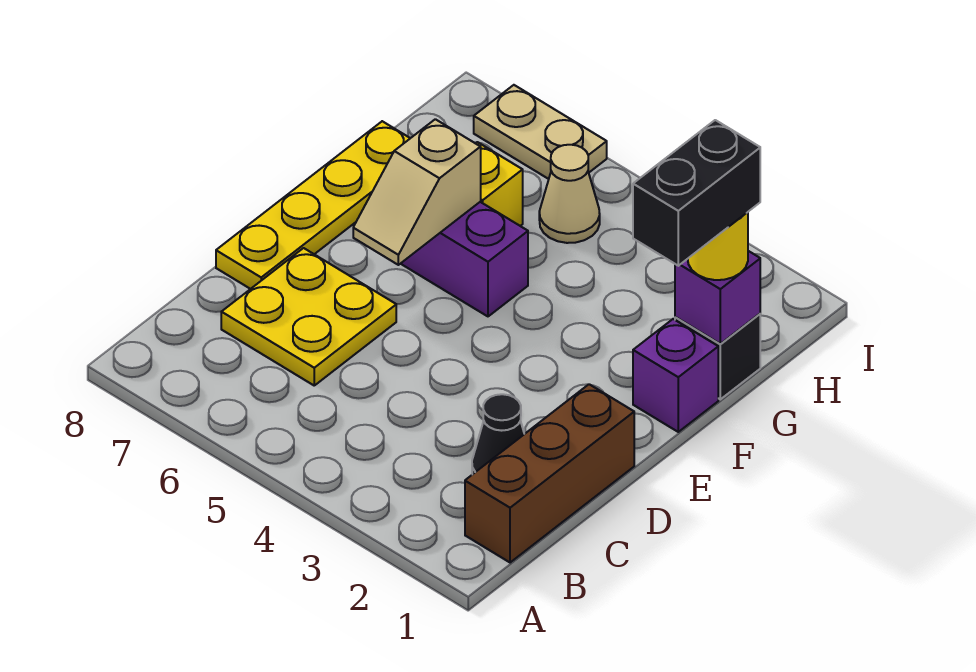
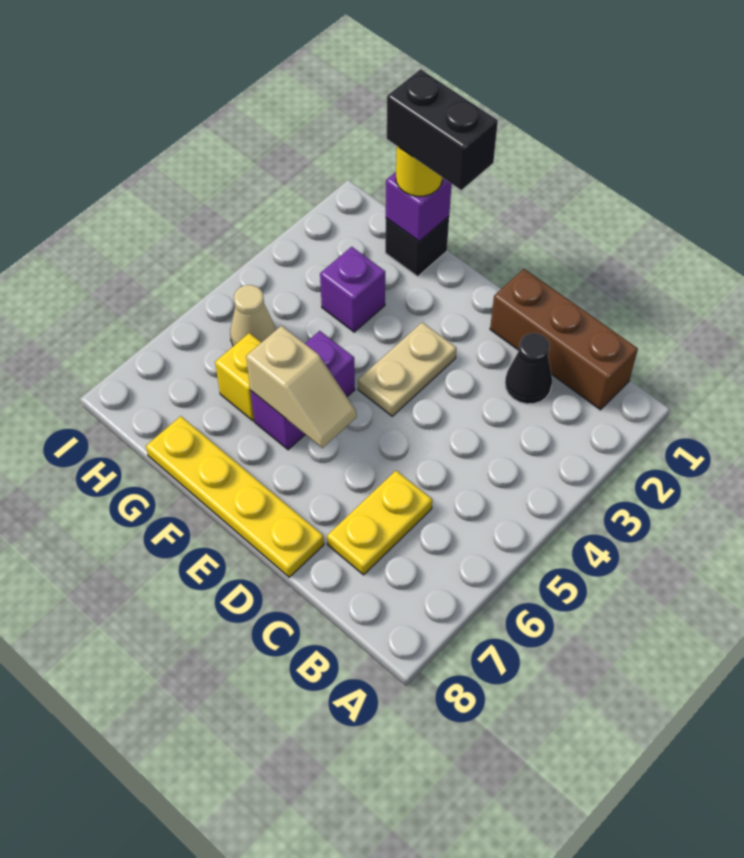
yellow plate C6:D7 level 1 -> yellow plate C6:C7 level 1
purple brick F1 level 1 -> purple brick G3 level 1
tan plate I6:I7 level 1 -> tan plate E3:E4 level 1

